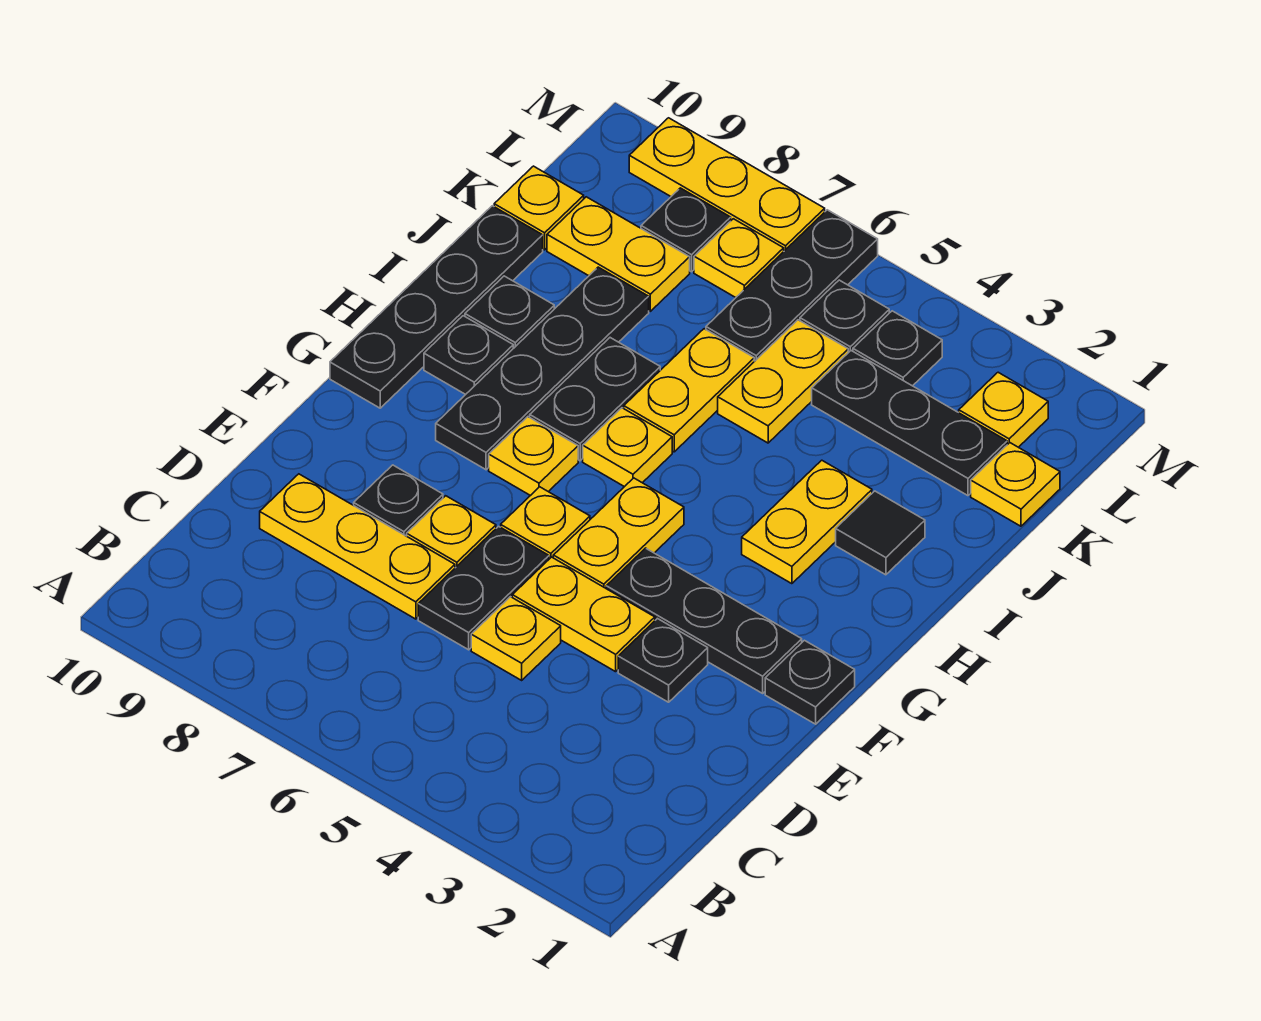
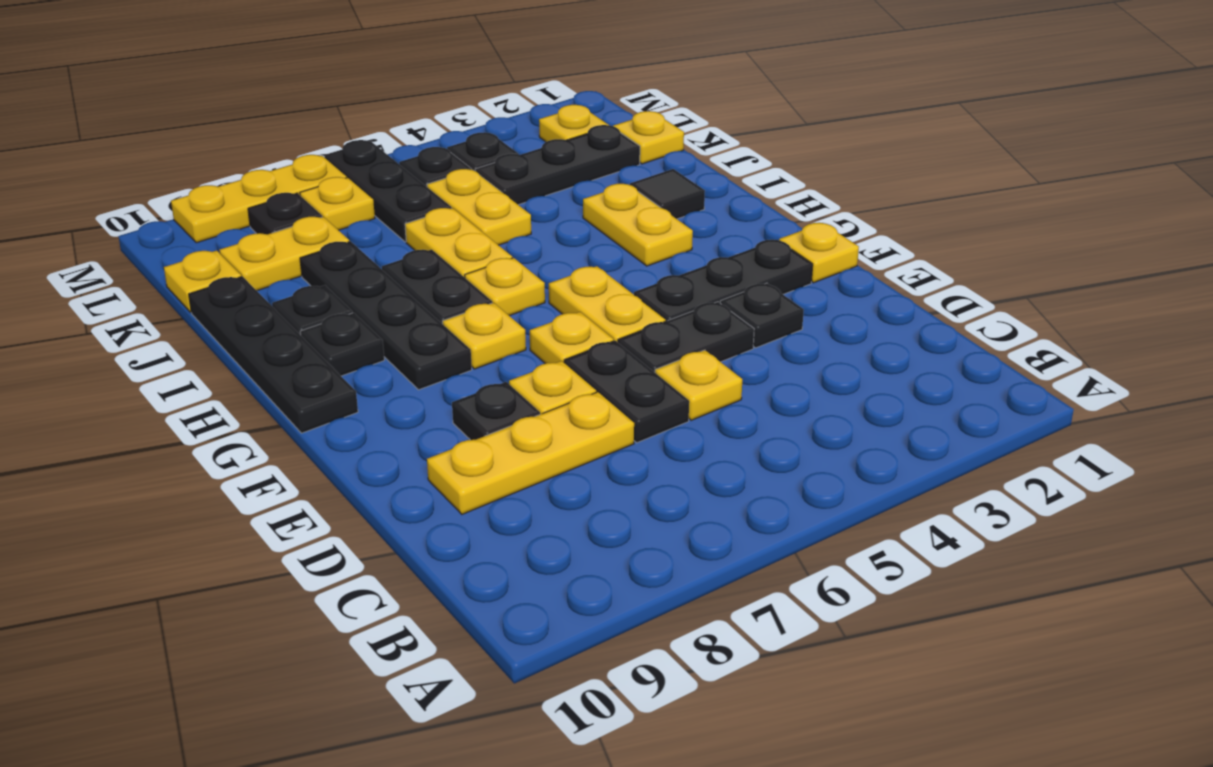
yellow plate E4:E5 level 1 -> black plate E4:E5 level 1
black plate F1 level 1 -> yellow plate F1 level 1

